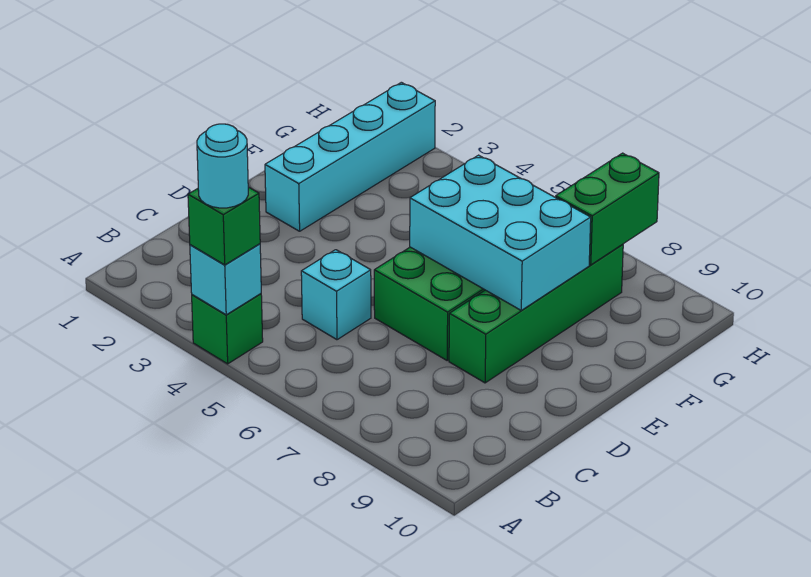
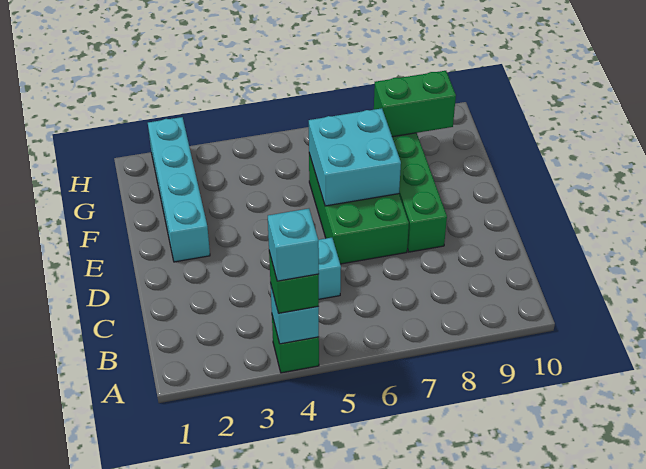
cyan round brick A4 level 4 -> cyan brick A4 level 4
cyan brick E6:F8 level 2 -> cyan brick E6:F7 level 2
green brick G8:H8 level 2 -> green brick G8:G9 level 2

